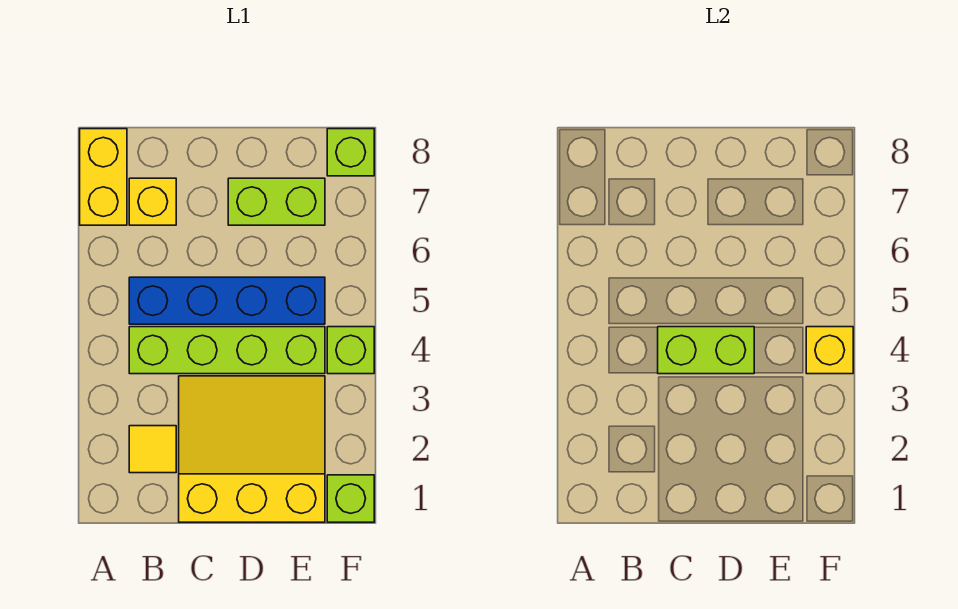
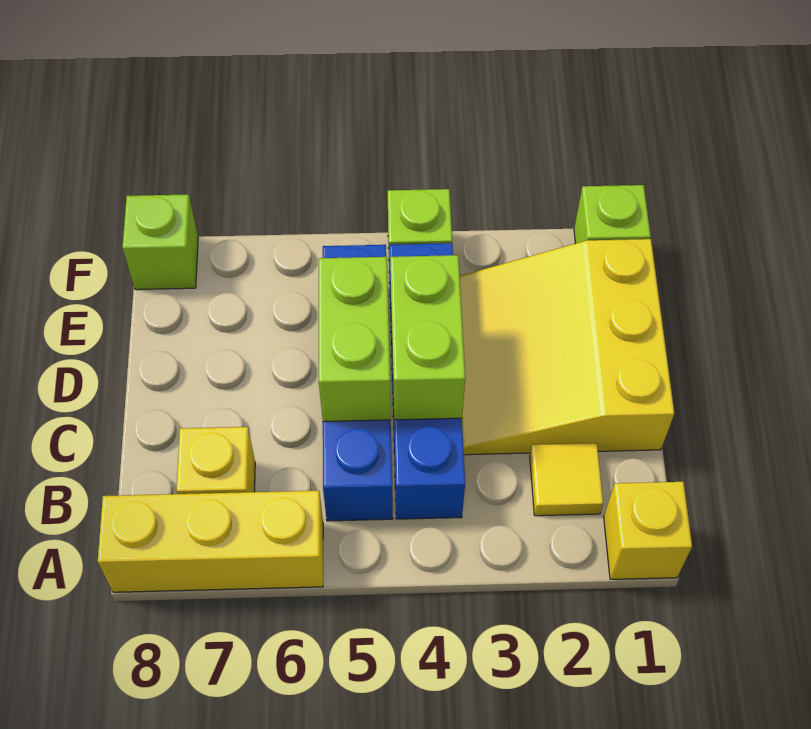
yellow brick A7:A8 level 1 -> yellow brick A6:A8 level 1
lime brick B4:E4 level 1 -> blue brick B4:E4 level 1
lime brick D7:E7 level 1 -> lime brick C5:D5 level 2
yellow brick F4 level 2 -> yellow brick A1 level 1

